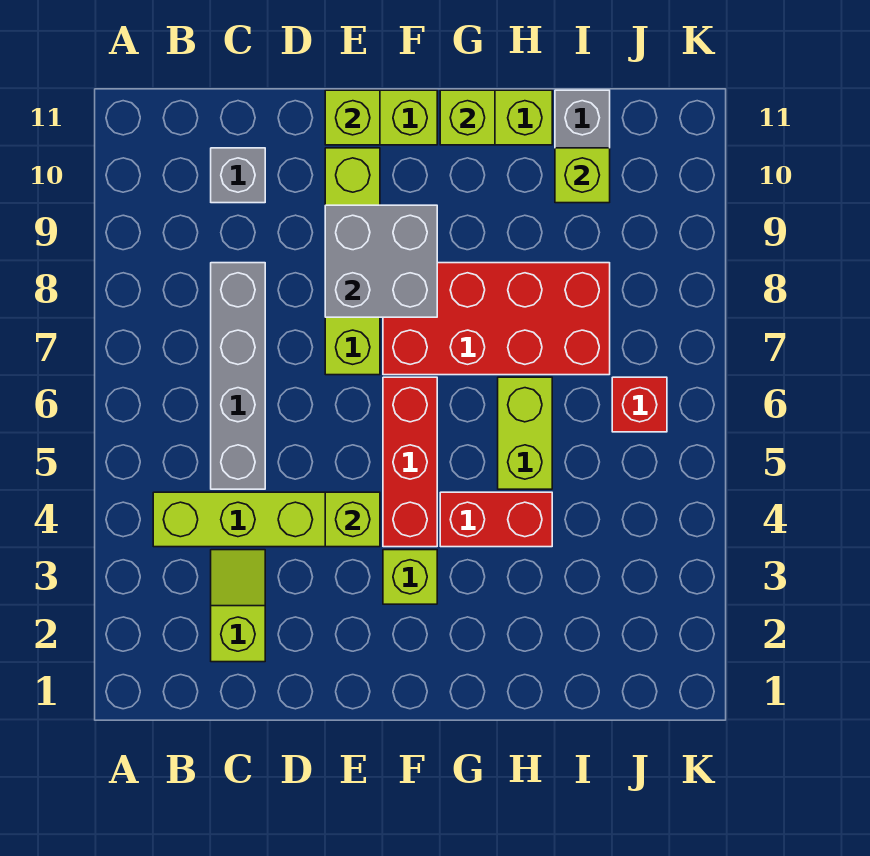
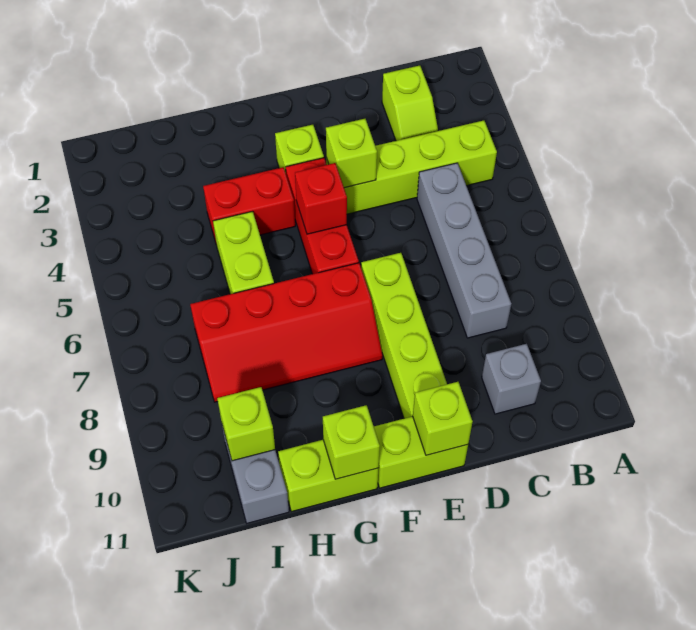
grey brick E8:F9 level 2 -> none
red brick F7:I8 level 1 -> red slope F7:I8 level 1 top 7
red brick J6 level 1 -> red brick F5 level 2

